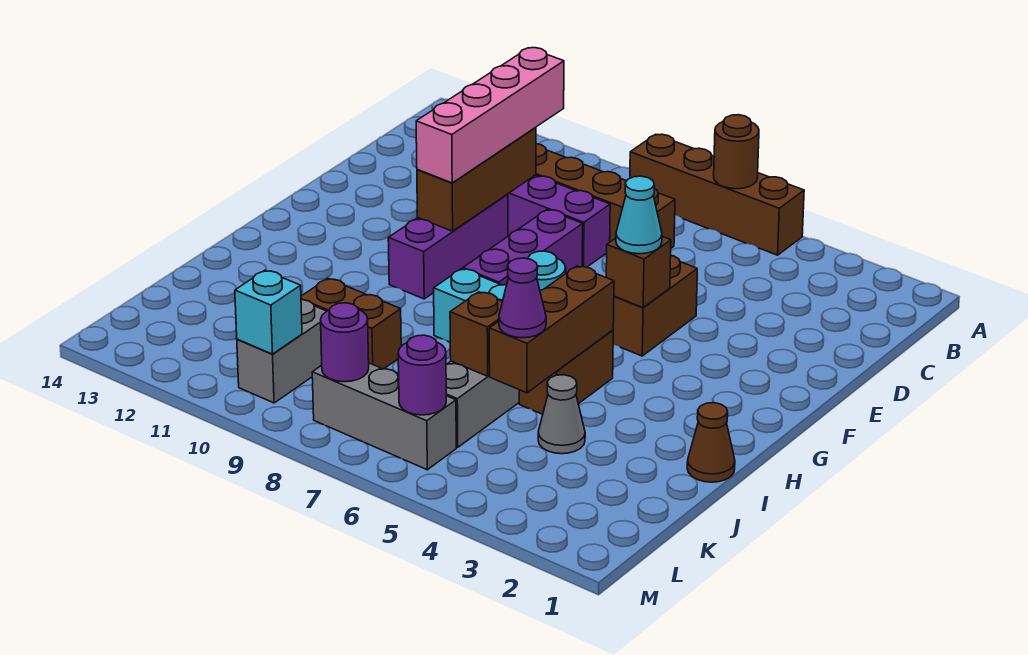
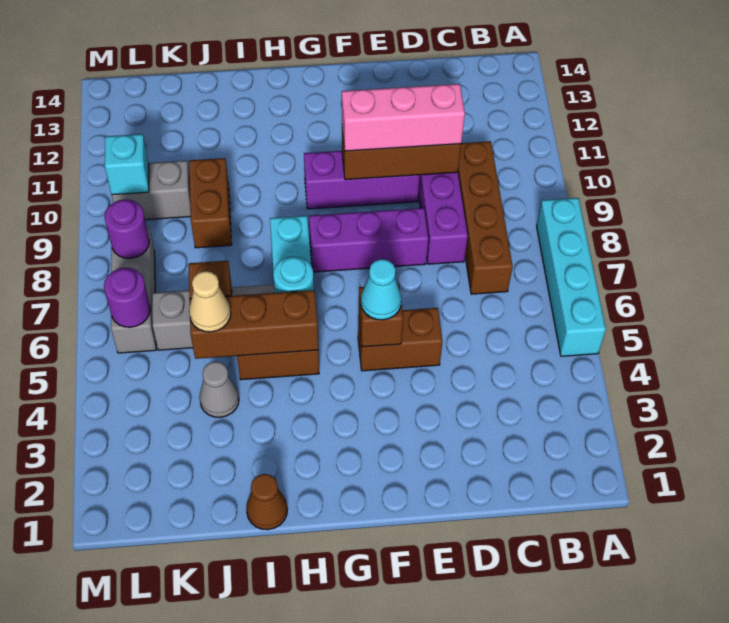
brown brick A5:A8 level 1 -> cyan brick A5:A8 level 1
brown round brick A6 level 2 -> none
pink brick C10:F10 level 3 -> pink brick D10:F10 level 3
purple cone J5 level 3 -> tan cone J5 level 3

